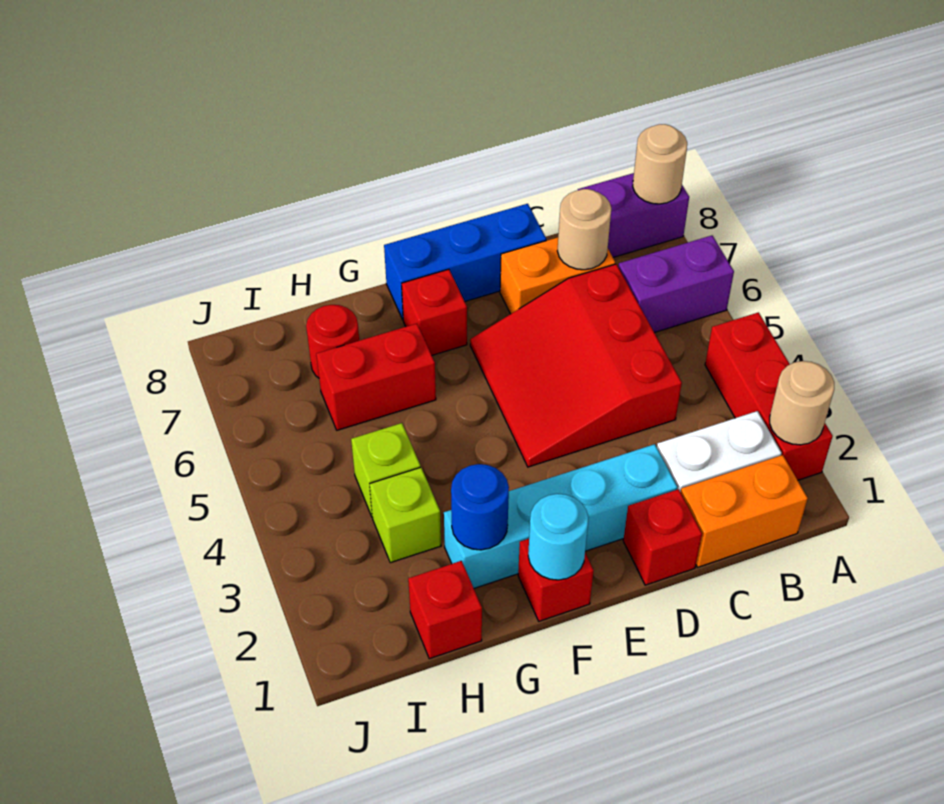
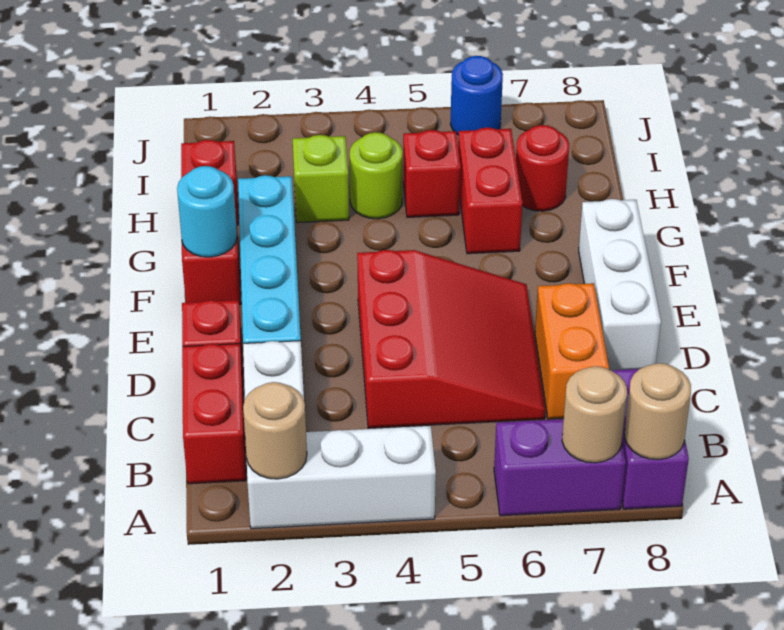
red brick A2:A4 level 1 -> white brick A2:A4 level 1
purple brick A6:B6 level 1 -> purple brick A6:A7 level 1
orange brick B1:C1 level 1 -> red brick B1:C1 level 1
red slope C4:E6 level 1 top C -> red slope C4:E6 level 1 top 4
tan round brick C7 level 2 -> tan round brick A7 level 2
blue brick D8:F8 level 1 -> white brick D8:F8 level 1
red brick F7 level 1 -> red brick H5 level 1
blue round brick G2 level 2 -> blue round brick J6 level 1
lime brick H4 level 1 -> lime round brick H4 level 1

